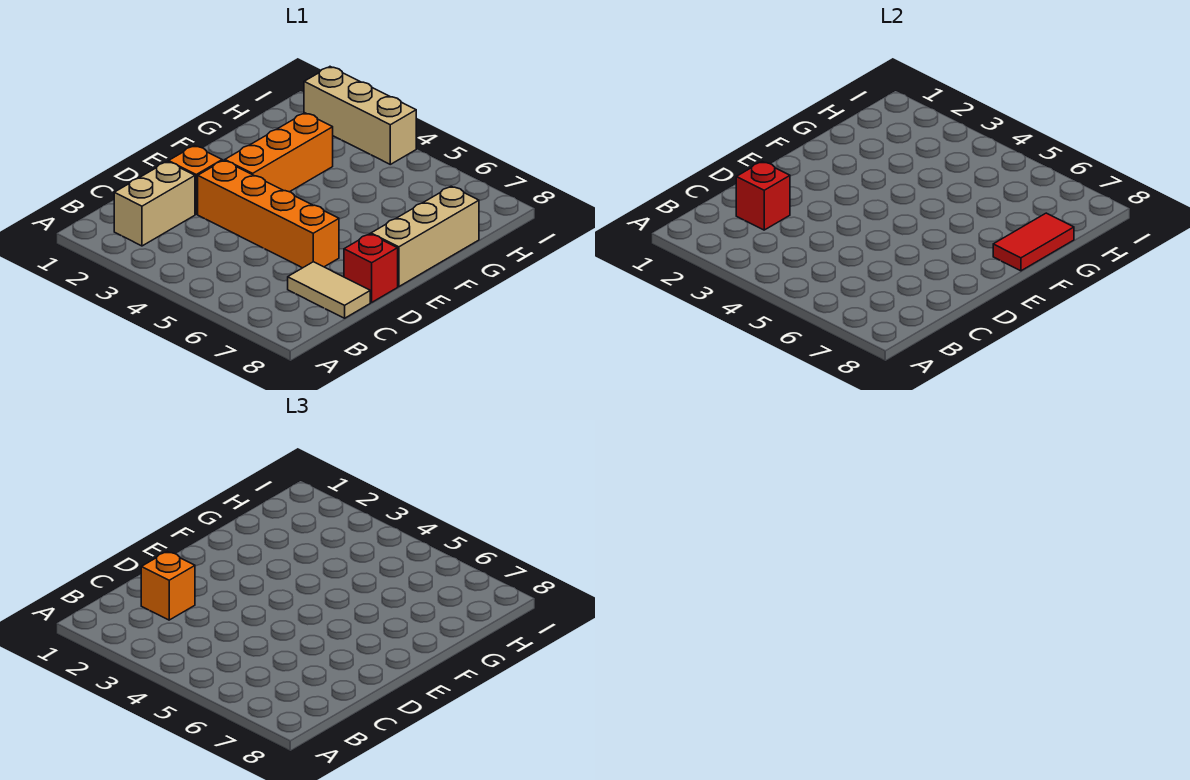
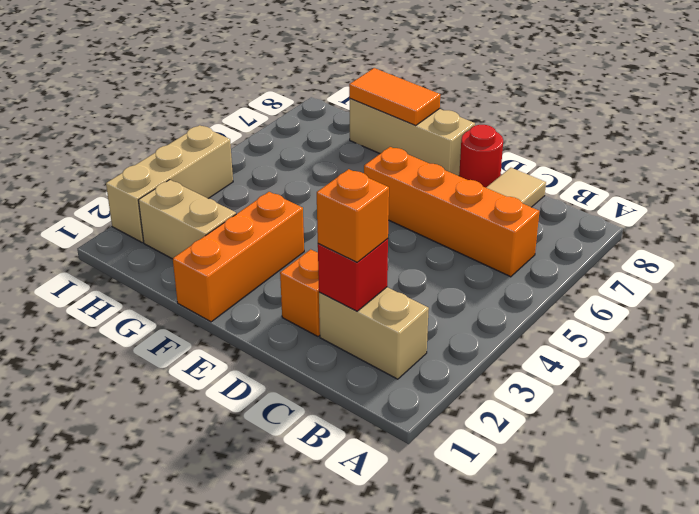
orange brick D3:D6 level 1 -> orange brick B6:E6 level 1
red brick D8 level 1 -> red round brick D8 level 1
orange brick E3:G3 level 1 -> orange brick F1:F3 level 1
red tile F8:G8 level 2 -> orange tile F8:G8 level 2
none -> tan brick G2:H2 level 1

